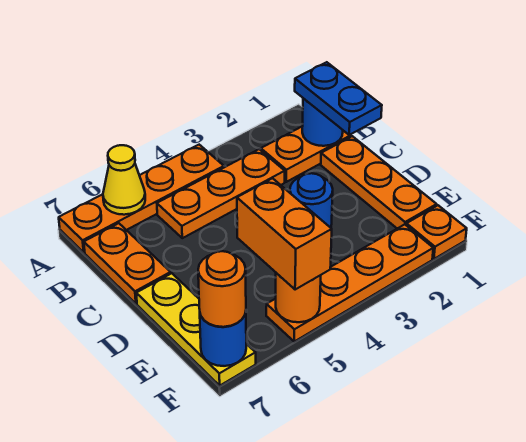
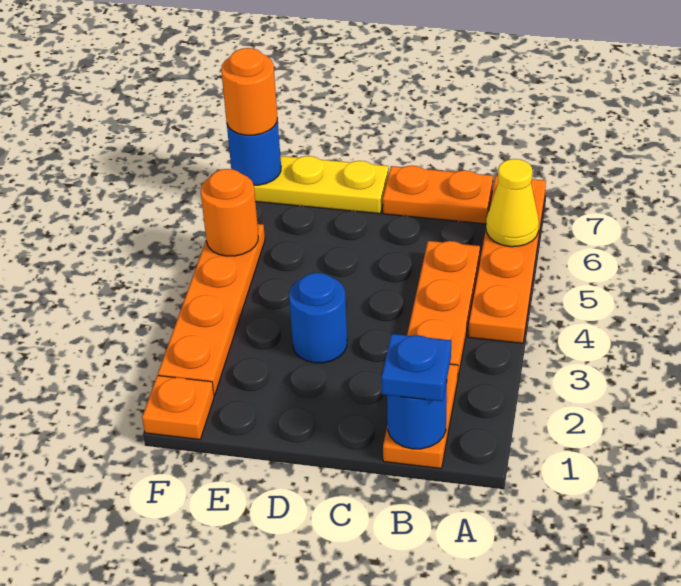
blue plate B1:C1 level 3 -> blue plate B1 level 3
orange plate C1:E1 level 1 -> none
orange brick E5:F5 level 3 -> none

